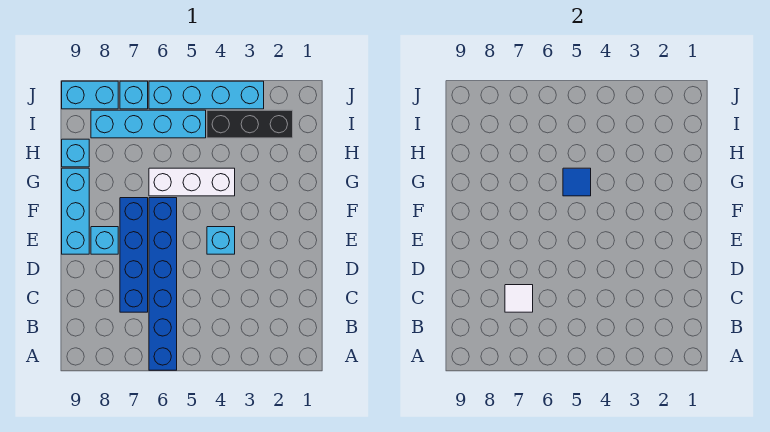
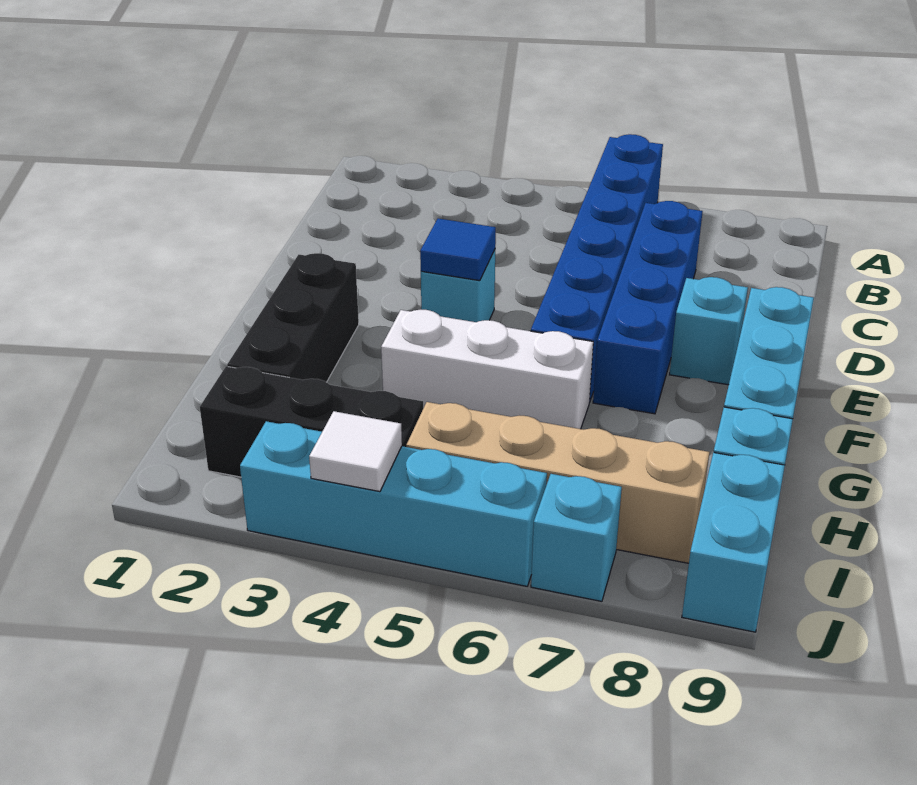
white tile C7 level 2 -> white tile J4 level 2
none -> black brick F2:H2 level 1
blue tile G5 level 2 -> blue tile E4 level 2
cyan brick I5:I8 level 1 -> tan brick I5:I8 level 1
cyan brick J8:J9 level 1 -> cyan brick I9:J9 level 1

